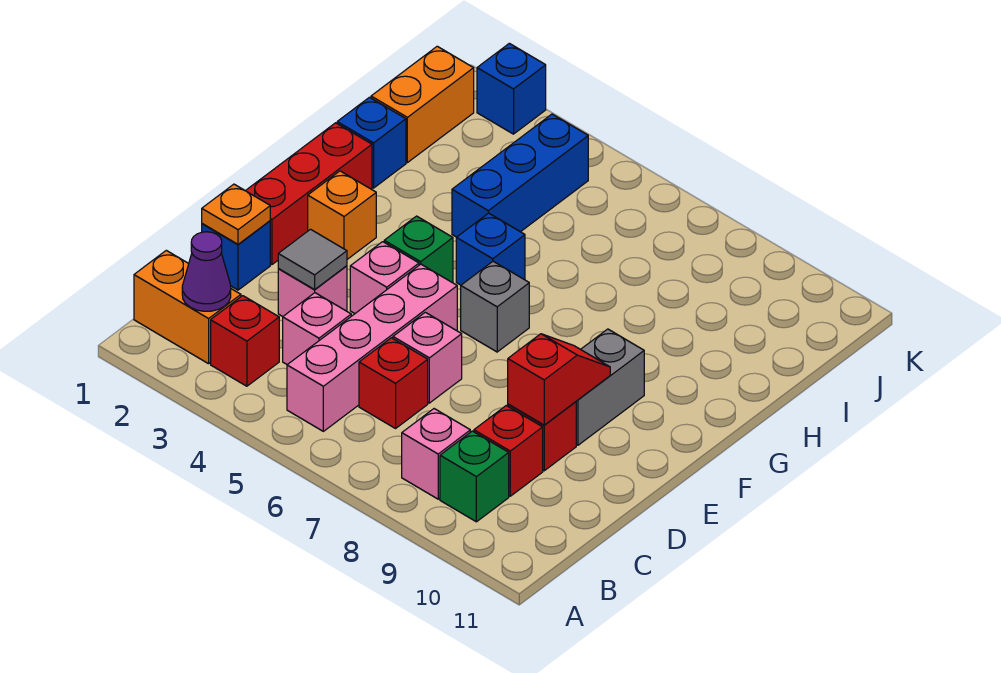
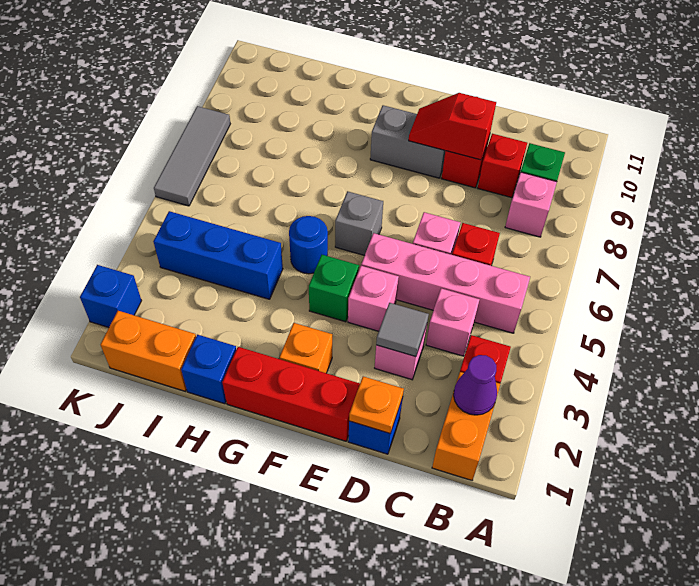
blue brick G5 level 1 -> blue round brick G5 level 1
none -> grey tile K6:K8 level 1

